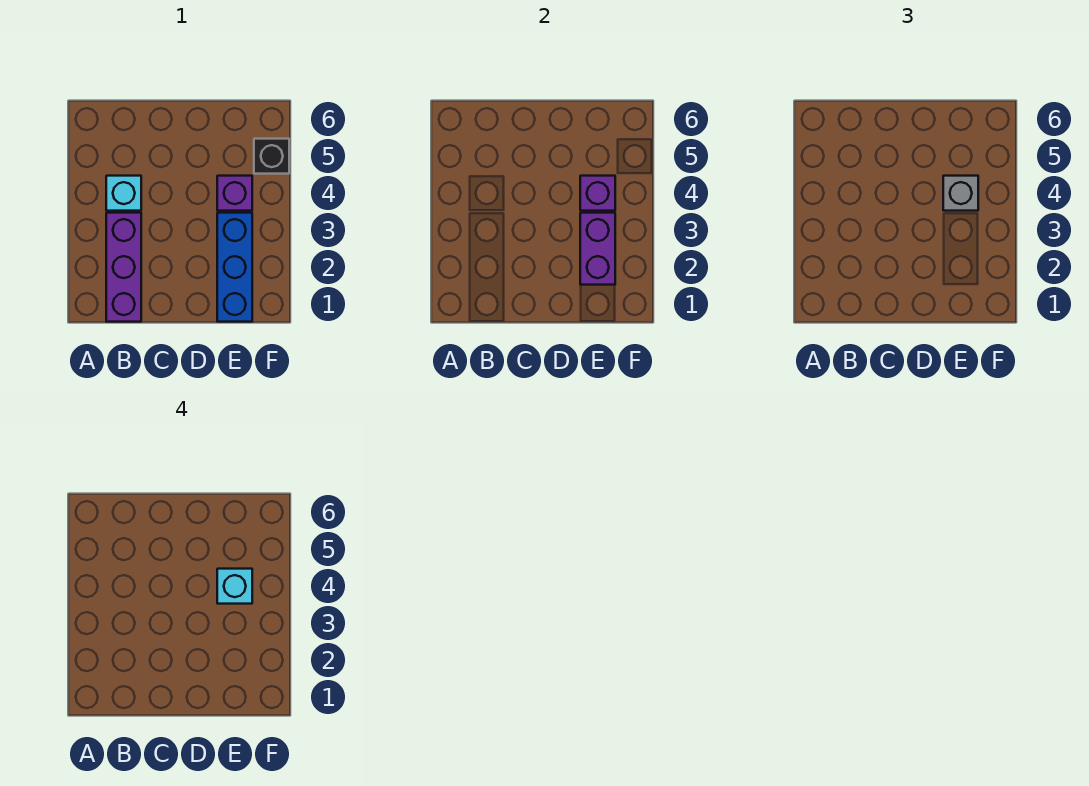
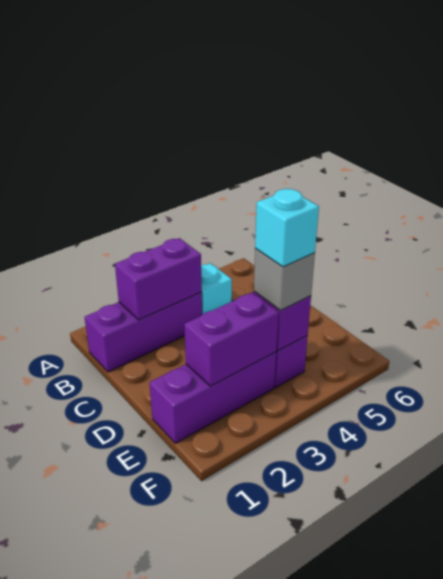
none -> purple brick B2:B3 level 2
blue brick E1:E3 level 1 -> purple brick E1:E3 level 1
black brick F5 level 1 -> none

